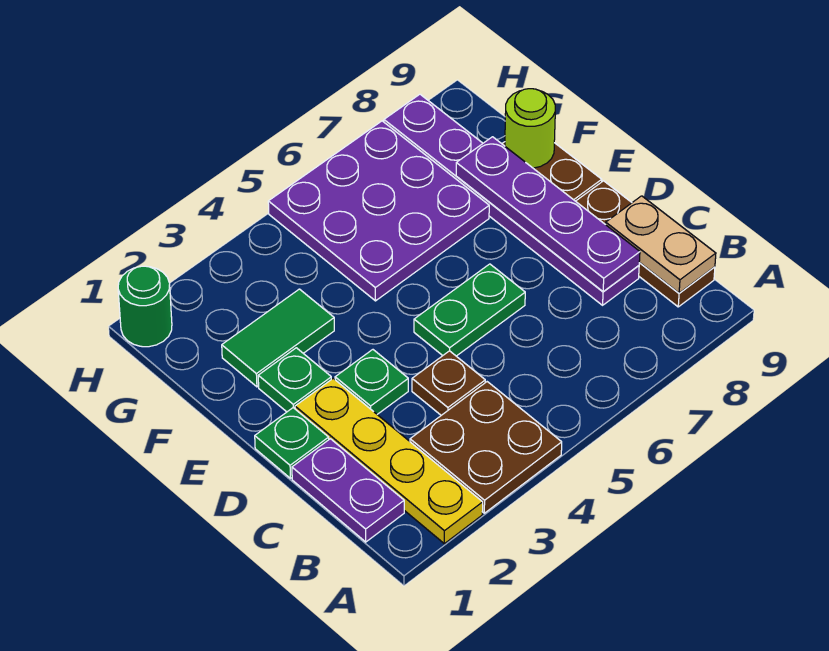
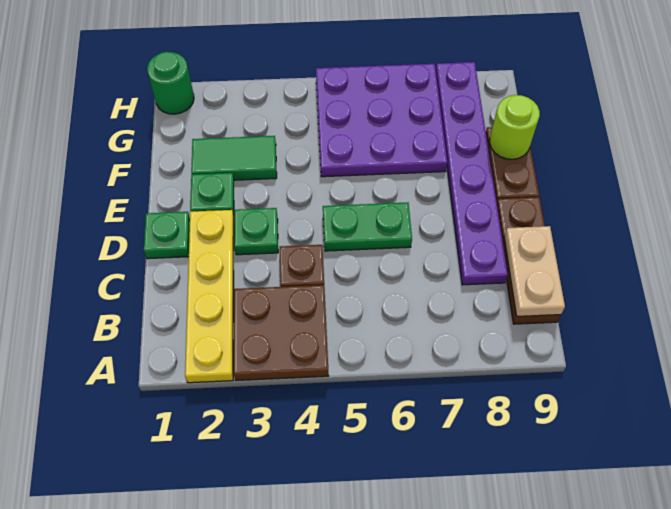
purple plate B1:C1 level 1 -> none
purple plate C8:F8 level 2 -> none

